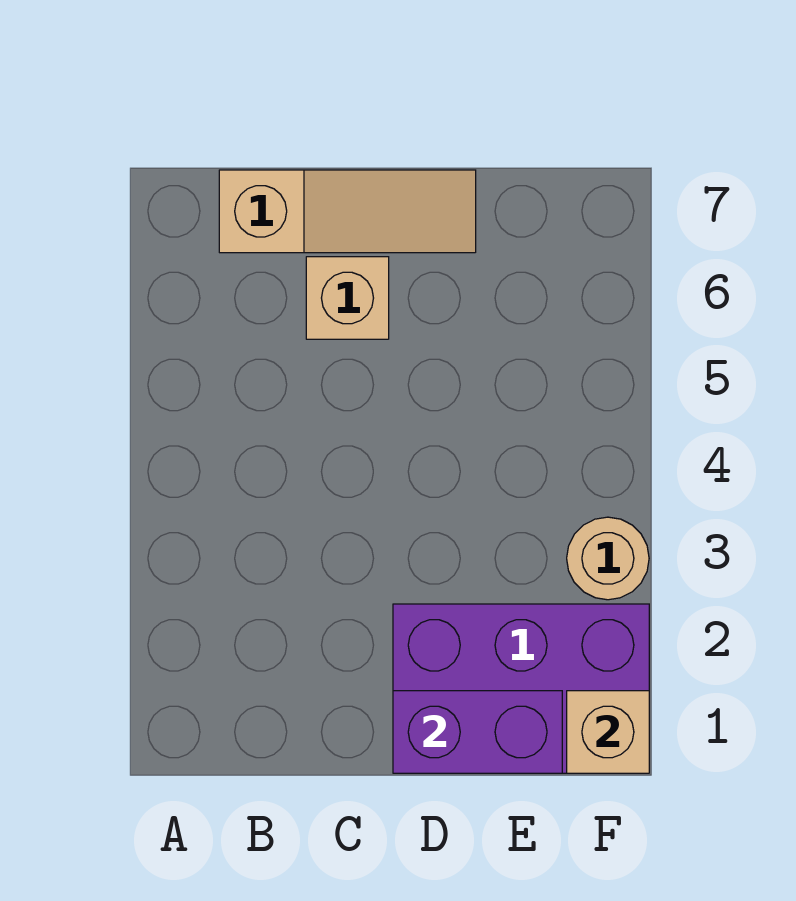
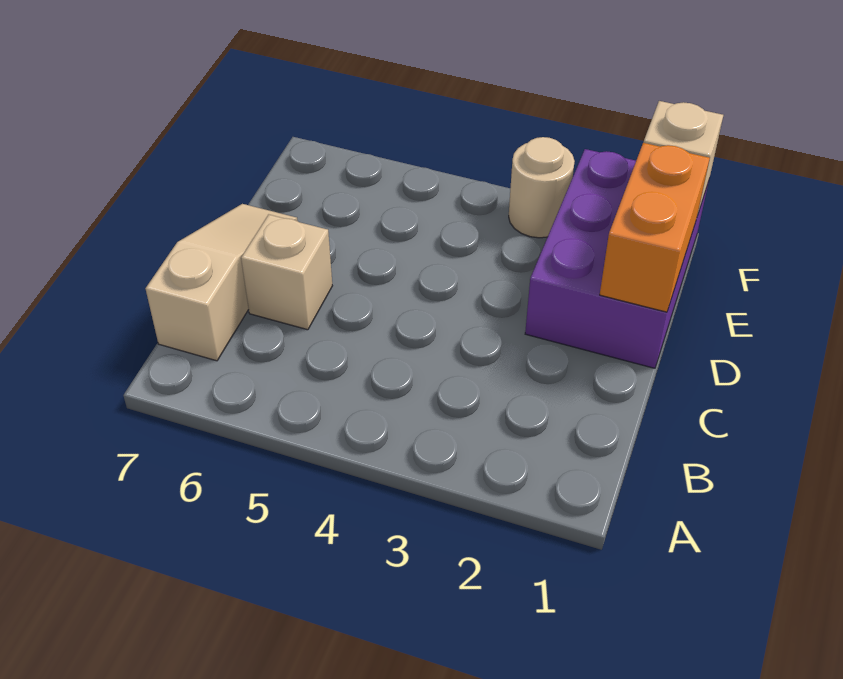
purple brick D1:E1 level 2 -> orange brick D1:E1 level 2

